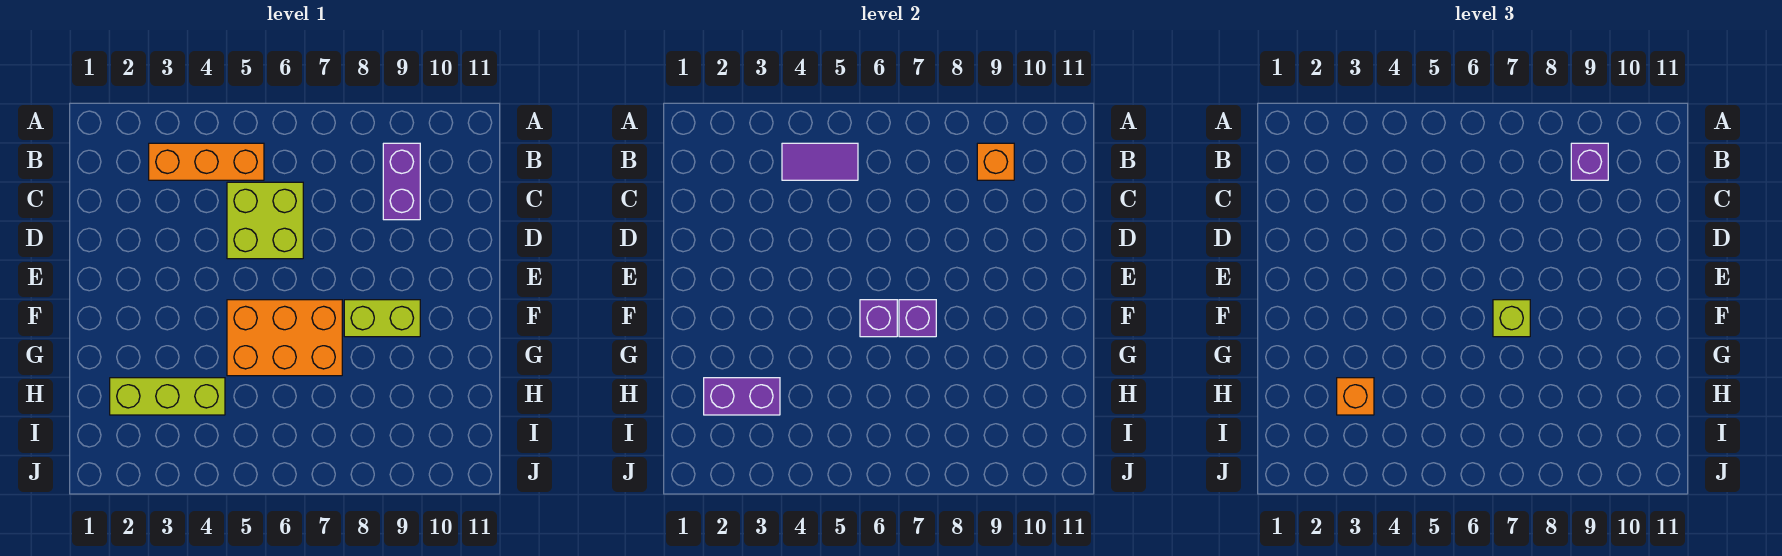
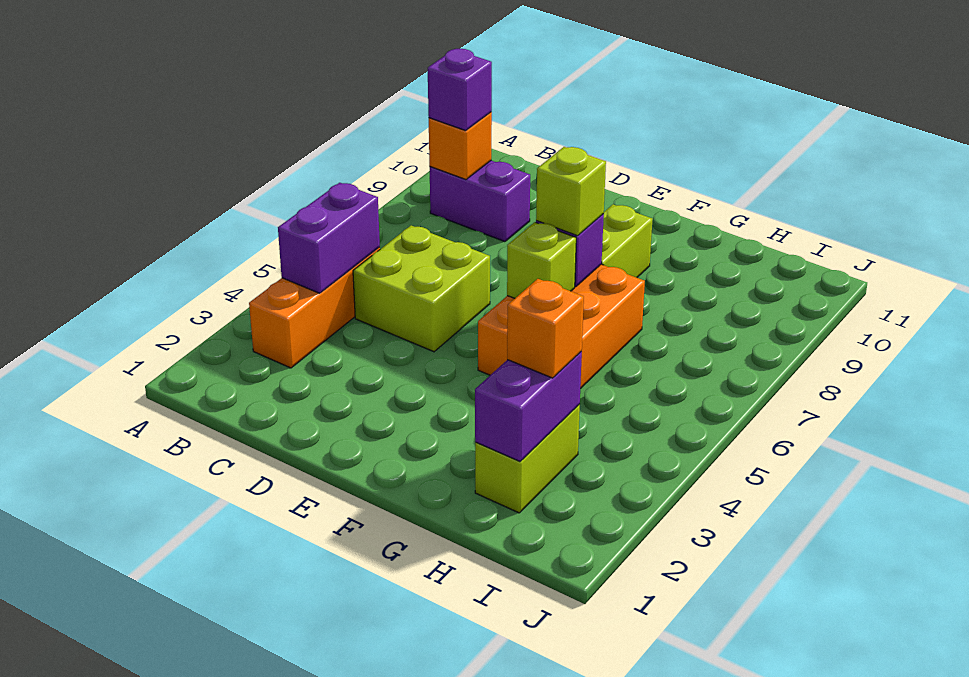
purple tile B4:B5 level 2 -> purple brick B4:B5 level 2
purple brick F6 level 2 -> lime brick F6 level 2
lime brick H2:H4 level 1 -> lime brick H2:H3 level 1

